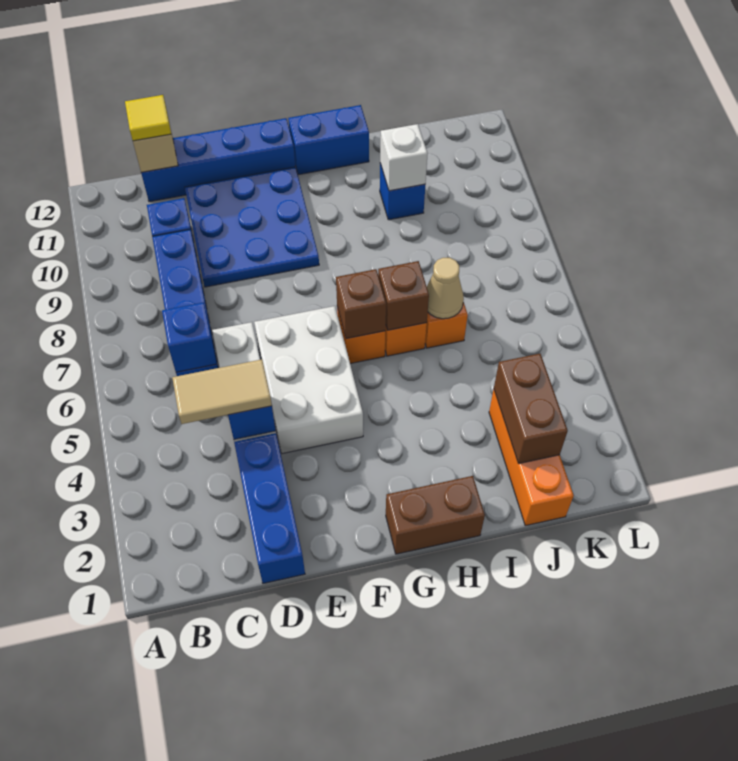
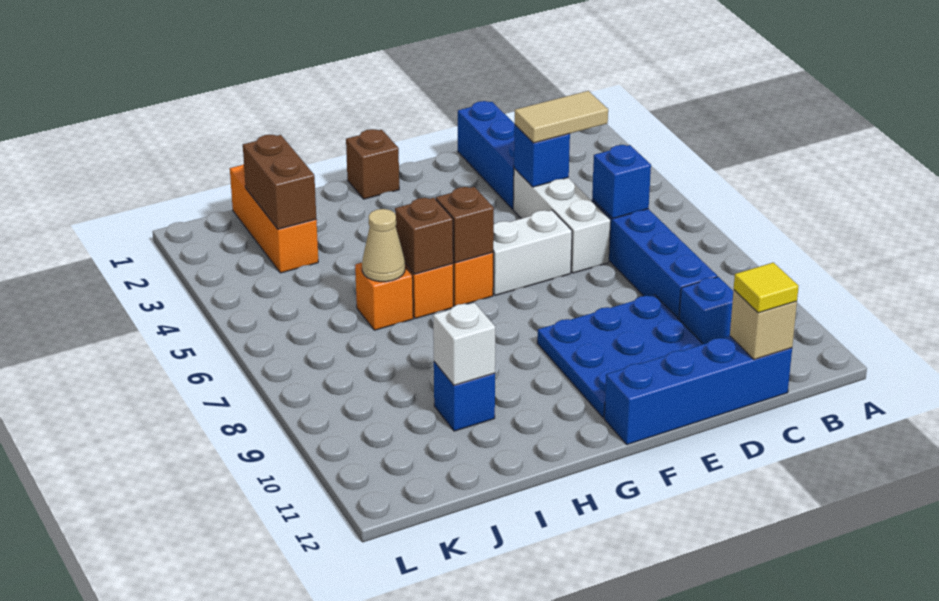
white brick E4:F6 level 1 -> white brick E6:F6 level 1
brown brick G1:H1 level 1 -> brown brick G1 level 1
blue brick G12:H12 level 1 -> none

